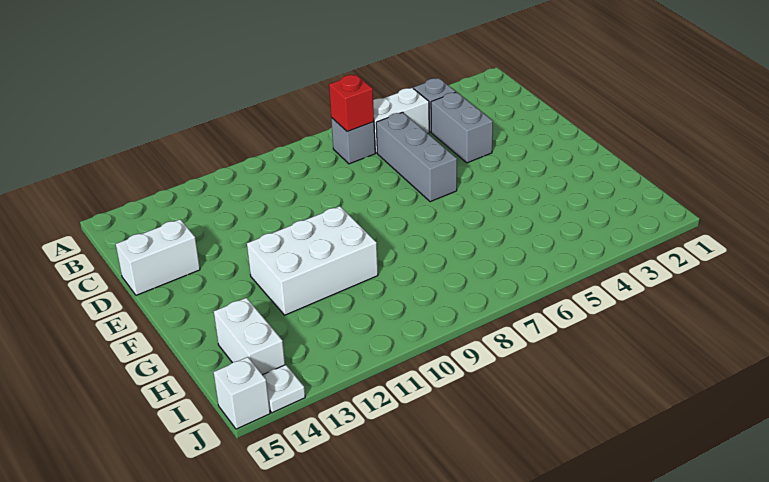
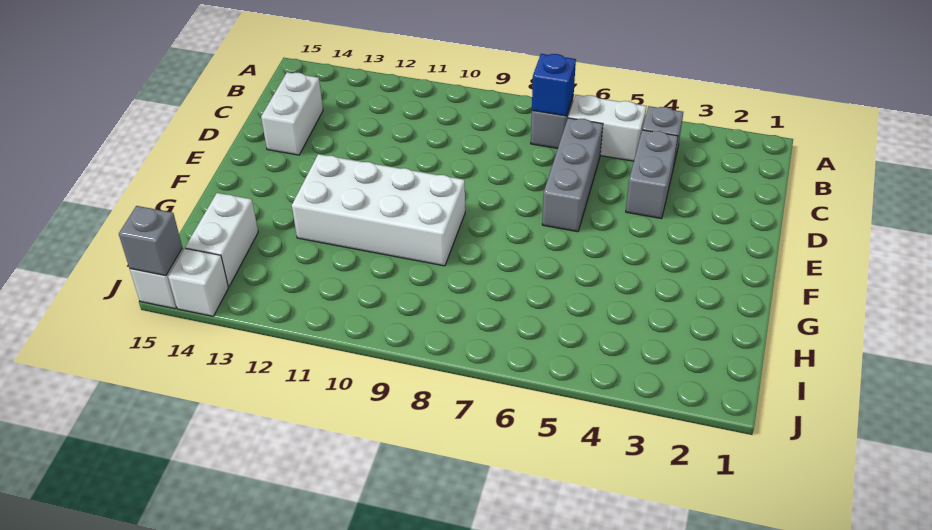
red brick B7 level 2 -> blue brick B7 level 2
white brick D14:D15 level 1 -> white brick C14:D14 level 1
white brick F10:G12 level 1 -> white brick F9:G12 level 1
white plate J14 level 1 -> white brick J14 level 1
none -> grey brick J15 level 2

